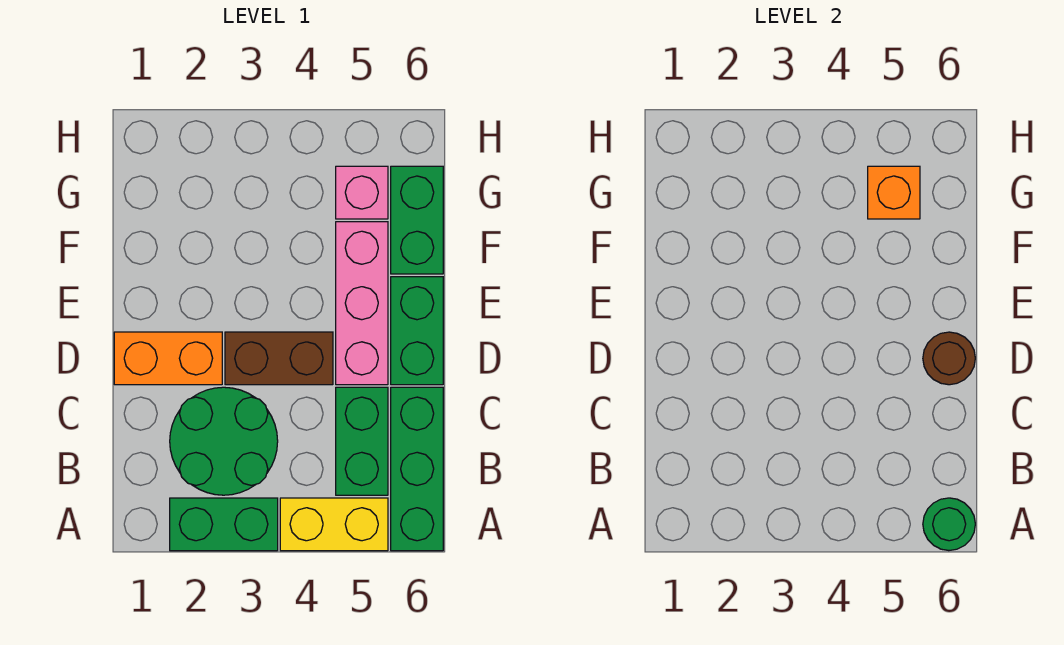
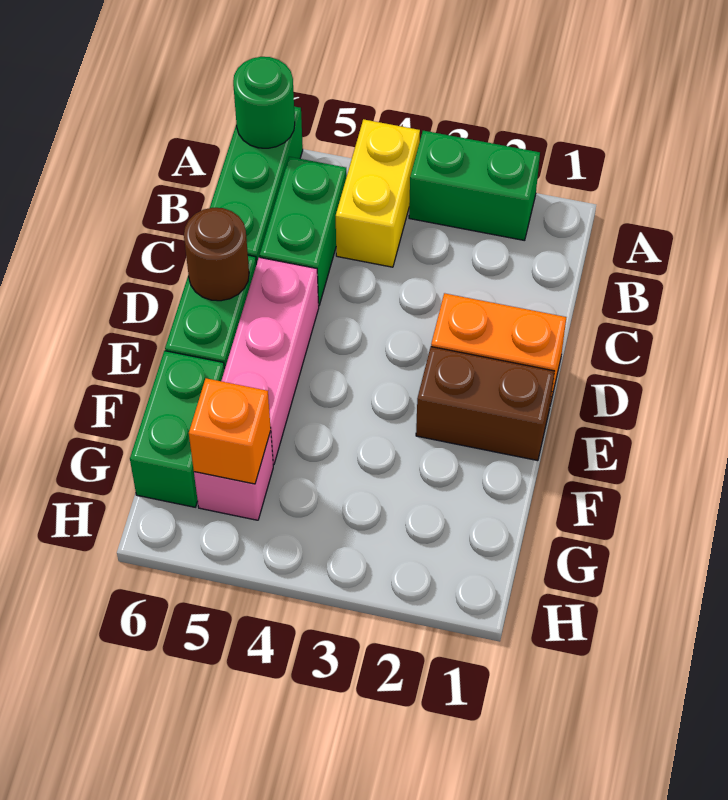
yellow brick A4:A5 level 1 -> yellow brick A4:B4 level 1
green round brick B2:C3 level 1 -> none
brown brick D3:D4 level 1 -> brown brick E1:E2 level 1

